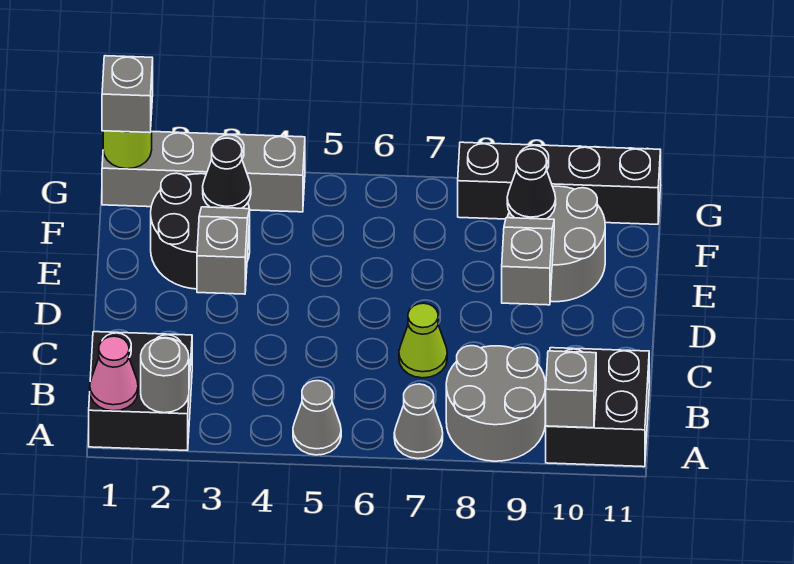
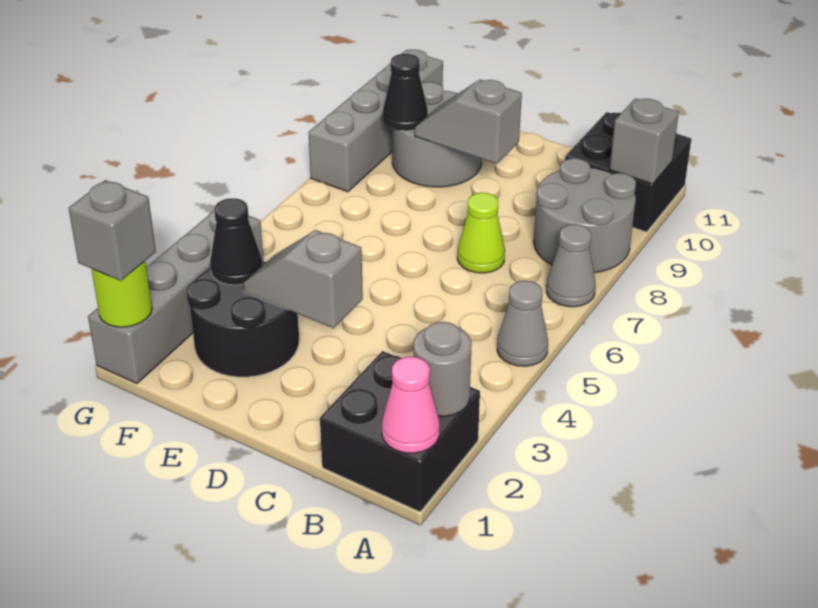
black brick G8:G11 level 1 -> grey brick G8:G11 level 1

